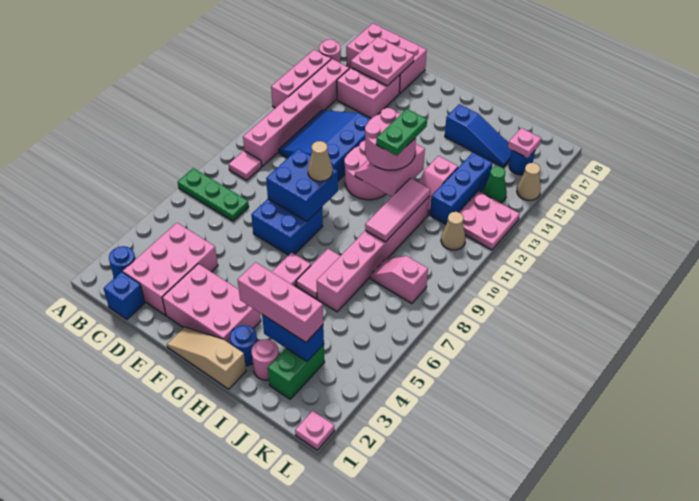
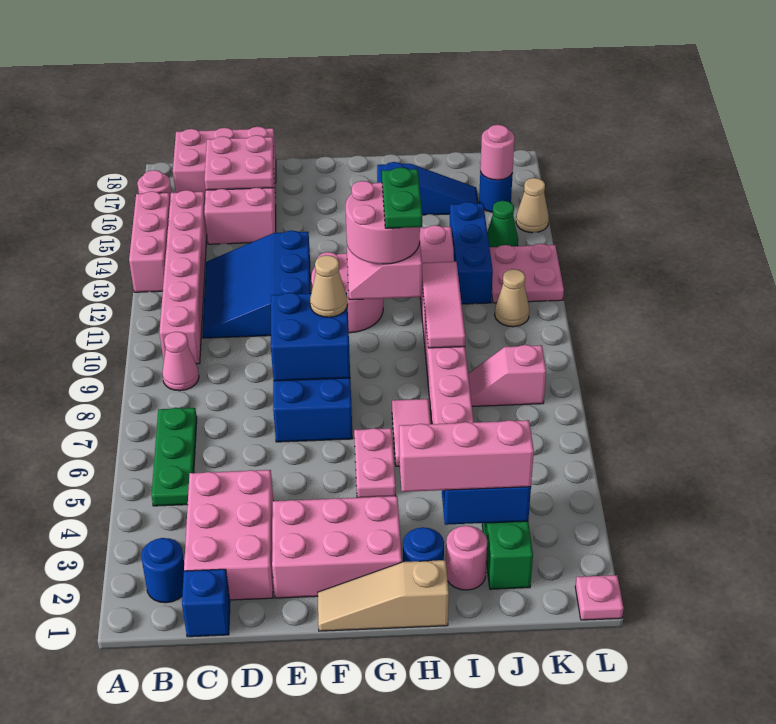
green plate A7:C7 level 1 -> green plate B5:B7 level 1
pink tile B9 level 1 -> pink cone B9 level 1
pink plate K16 level 2 -> pink round brick K16 level 2

